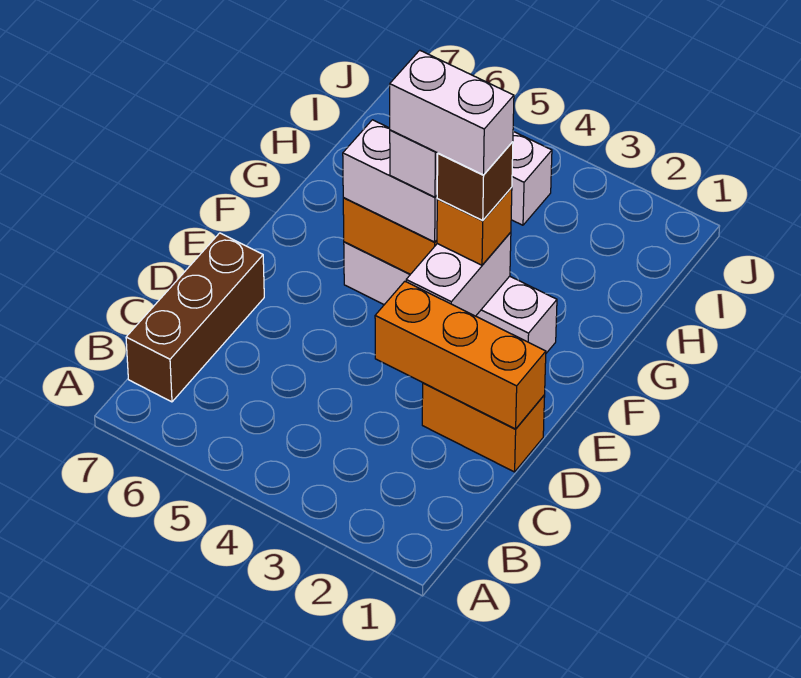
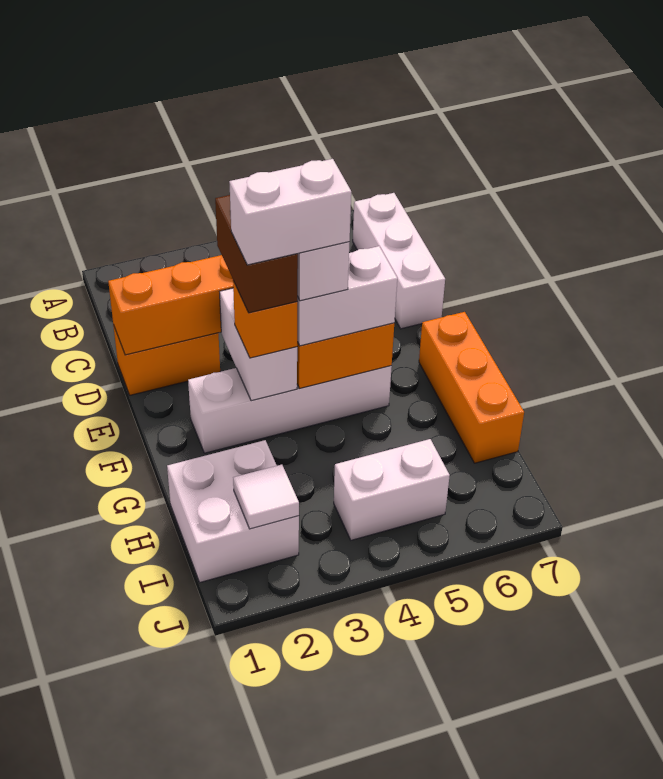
brown brick B7:D7 level 1 -> white brick B7:D7 level 1
brown brick F3 level 4 -> brown brick E3:F3 level 4
none -> orange brick F7:H7 level 1
none -> white brick H1:I2 level 1
none -> white tile I2 level 2

